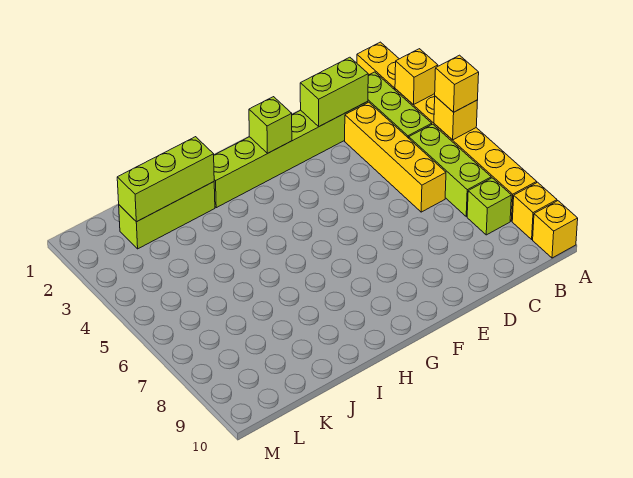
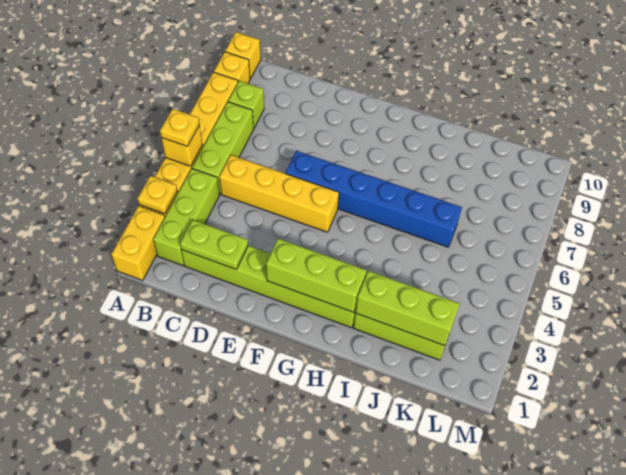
yellow brick A3 level 2 -> yellow plate A3 level 2
yellow brick A5 level 3 -> yellow plate A5 level 3
lime brick C2:D2 level 2 -> lime plate C2:D2 level 2
yellow brick C3:C6 level 1 -> yellow brick C5:F5 level 1
none -> blue brick E6:J6 level 1
lime brick F2 level 2 -> lime brick F2:H2 level 2

